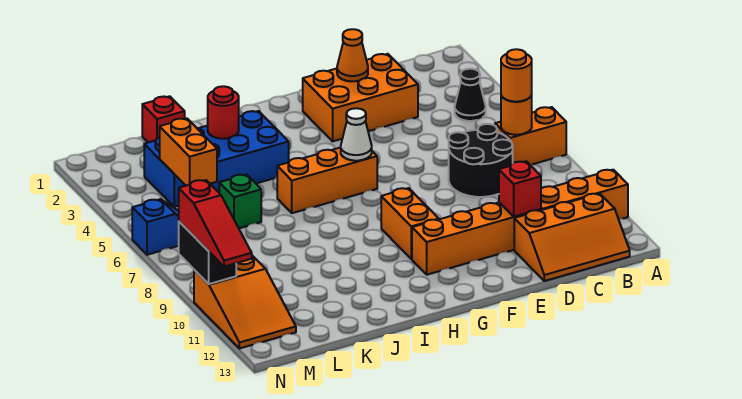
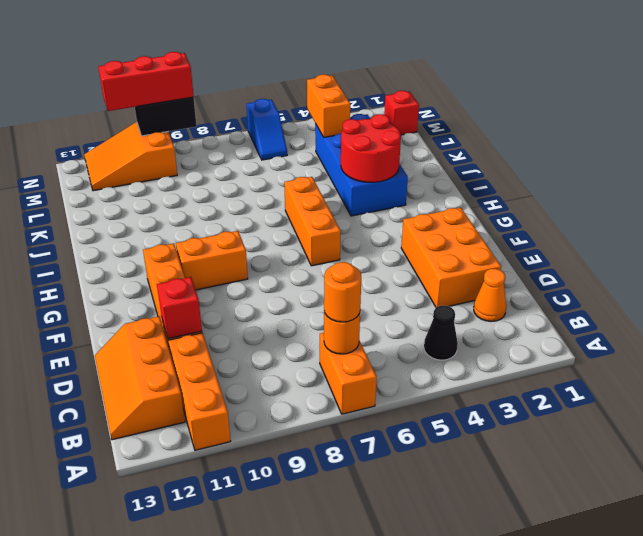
black round brick C7:D8 level 1 -> none
orange cone E2 level 2 -> orange cone C2 level 1
white cone G6 level 2 -> none
red round brick J3 level 2 -> red round brick I3:J4 level 2
red brick K1 level 1 -> red brick M1 level 1
green brick K6 level 1 -> none
orange brick L4:L5 level 2 -> orange brick L4:M4 level 2
red slope N9:N11 level 3 top 9 -> red brick N9:N11 level 3

